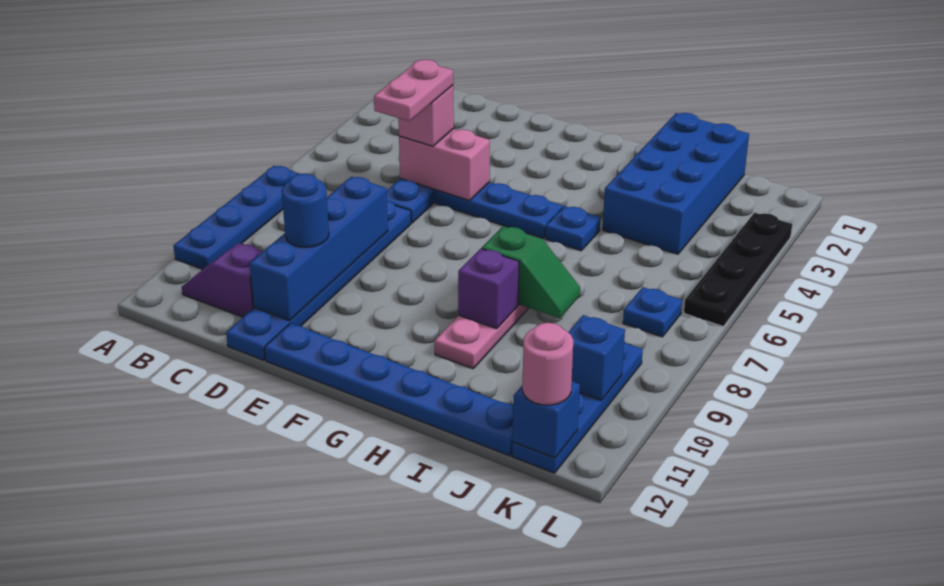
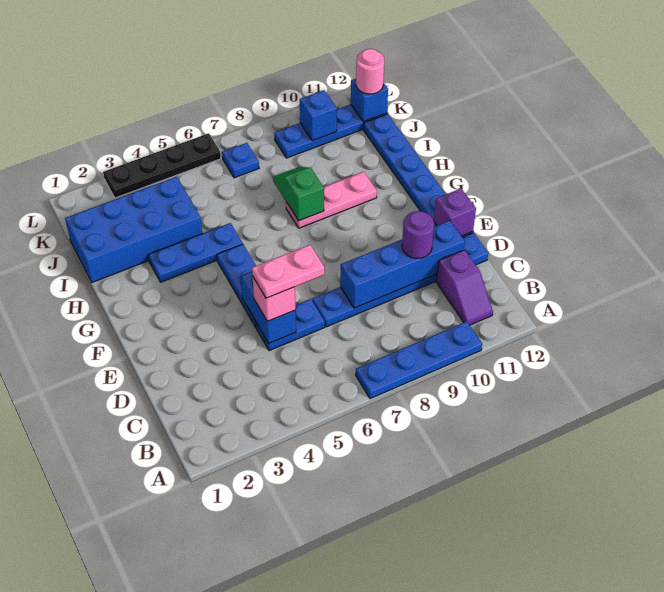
pink brick D5:E5 level 2 -> blue brick D5:E5 level 2
blue round brick D10 level 3 -> purple round brick D10 level 3
blue plate H5 level 1 -> blue plate H3:H5 level 1
purple brick H9 level 2 -> purple brick E12 level 2

